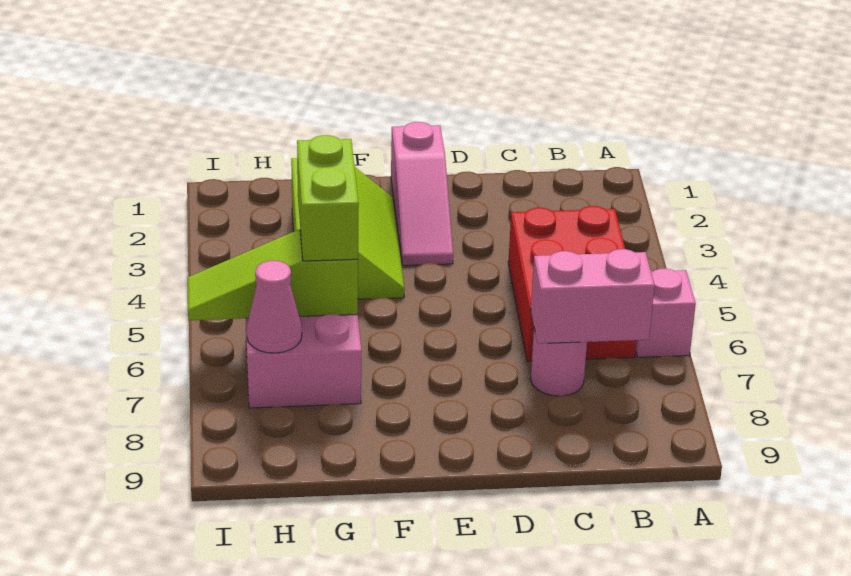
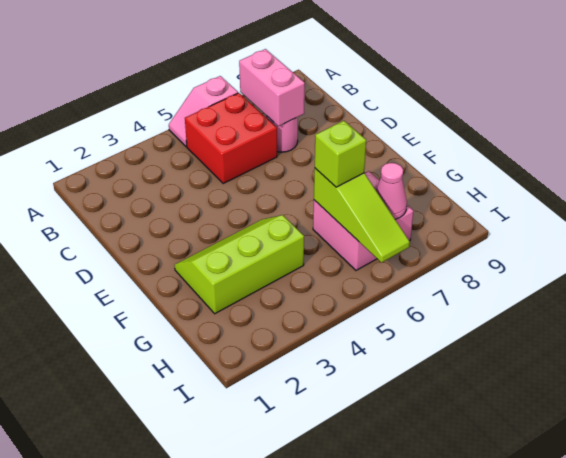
red brick B4:C6 level 1 -> red brick B5:C6 level 1
pink slope E1:E3 level 1 top 1 -> none
lime brick G5:G6 level 3 -> lime brick G6 level 3

